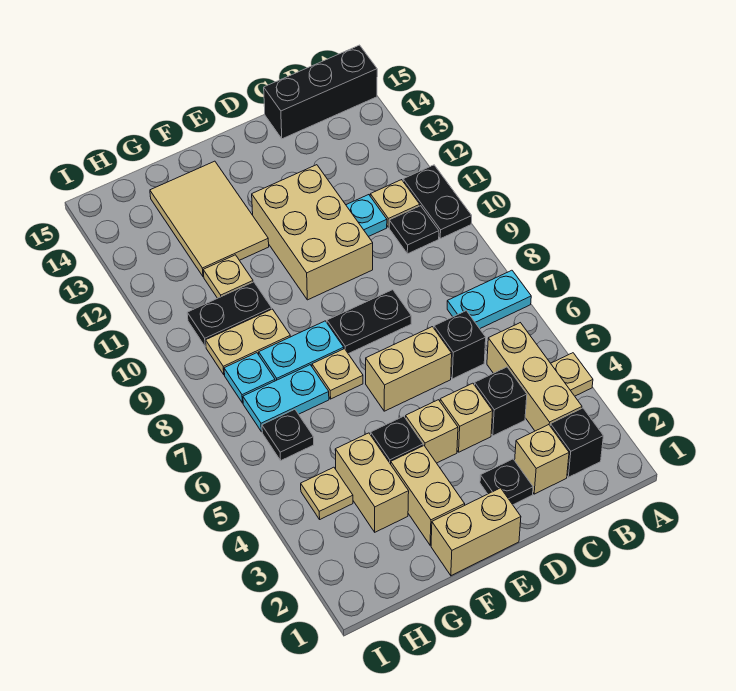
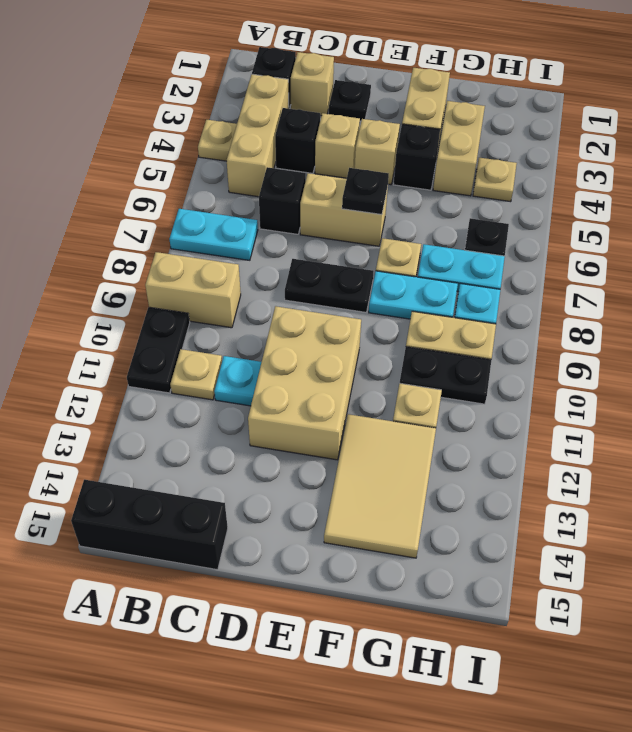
black plate B10 level 1 -> black plate E6 level 2
tan brick E1:F1 level 1 -> tan brick A9:B9 level 1

